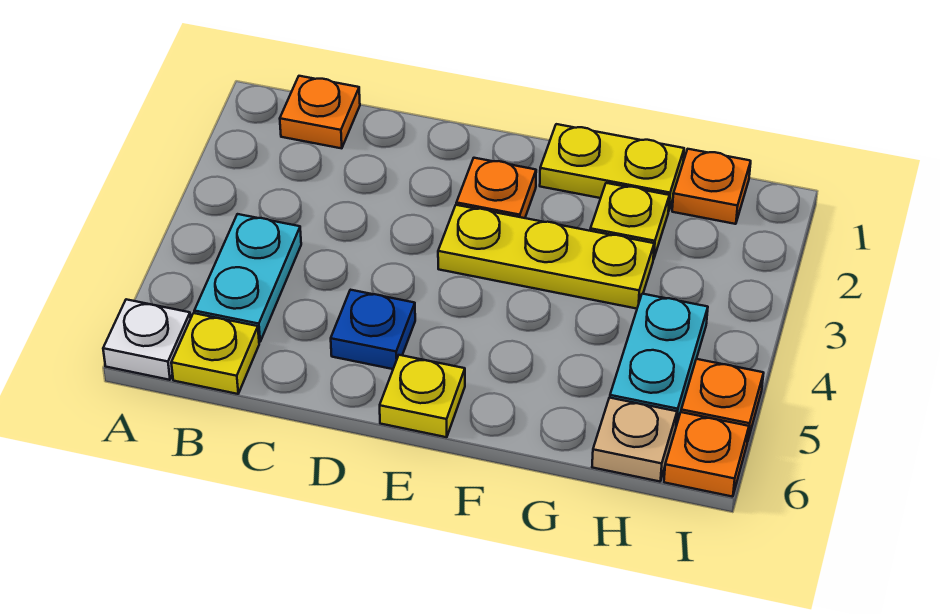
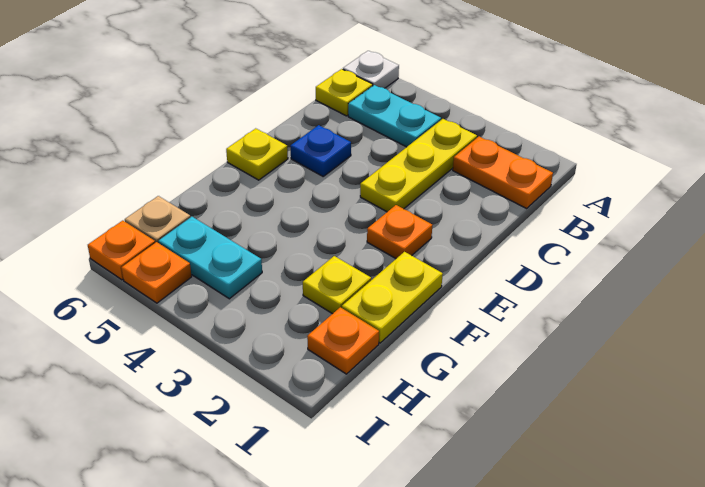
orange plate B1 level 1 -> orange plate B1:B2 level 1
yellow plate E3:G3 level 1 -> yellow plate B3:D3 level 1

